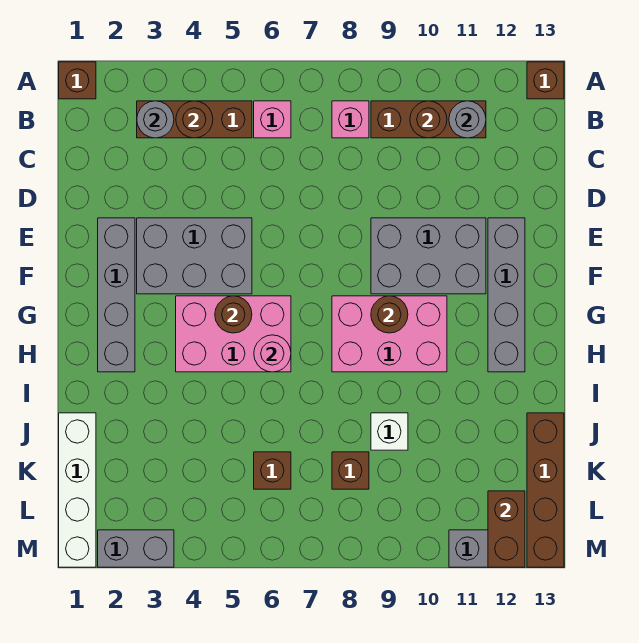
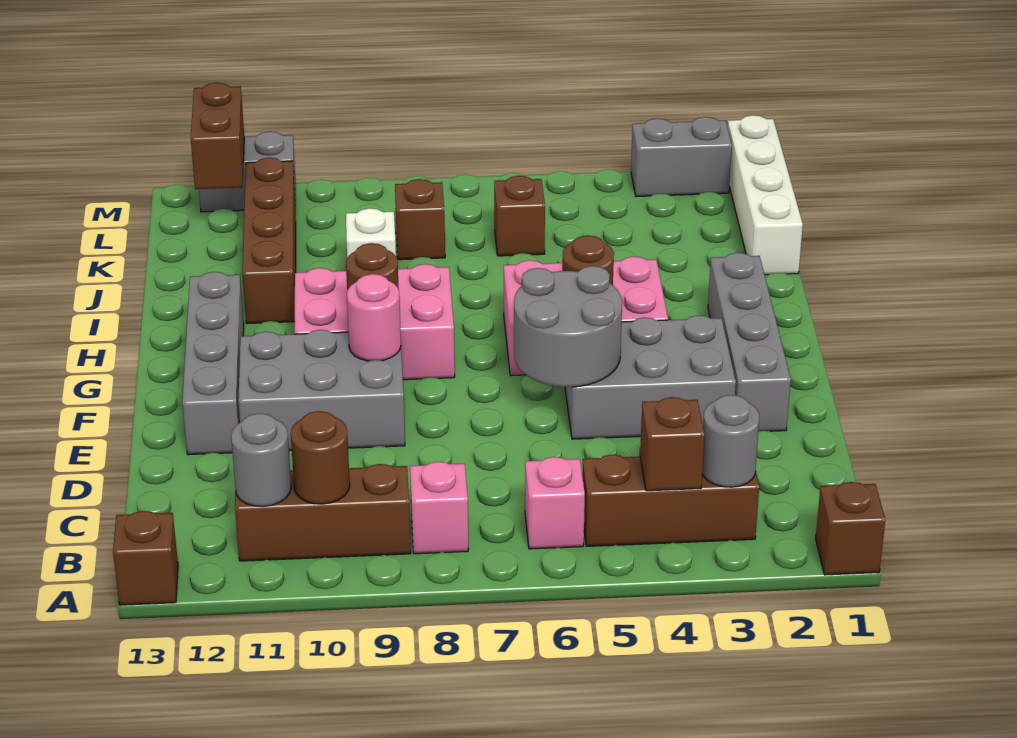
brown round brick B4 level 2 -> brown brick B4 level 2
none -> grey round brick E5:F6 level 2
pink round brick H6 level 2 -> pink round brick F9 level 2
brown brick J13:M13 level 1 -> brown brick I11:L11 level 1

